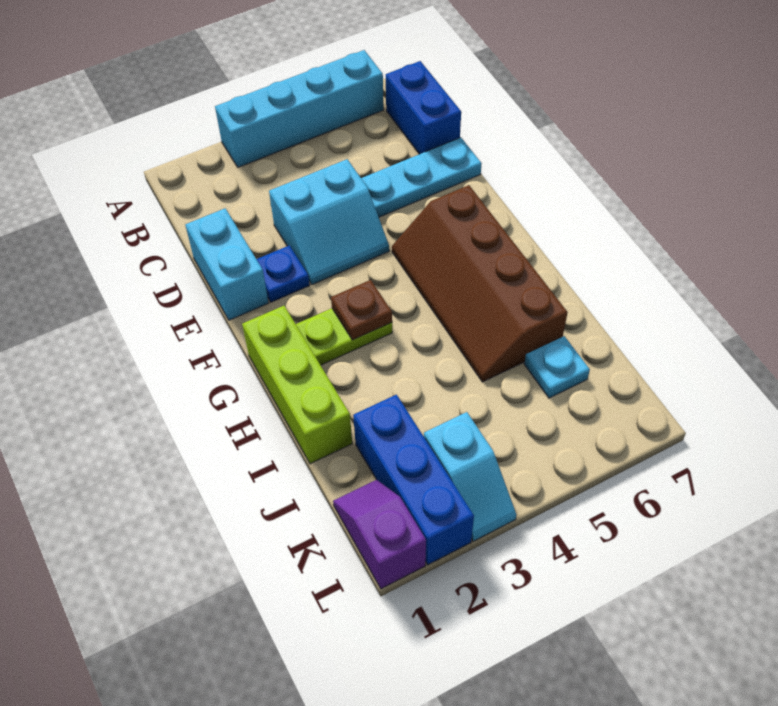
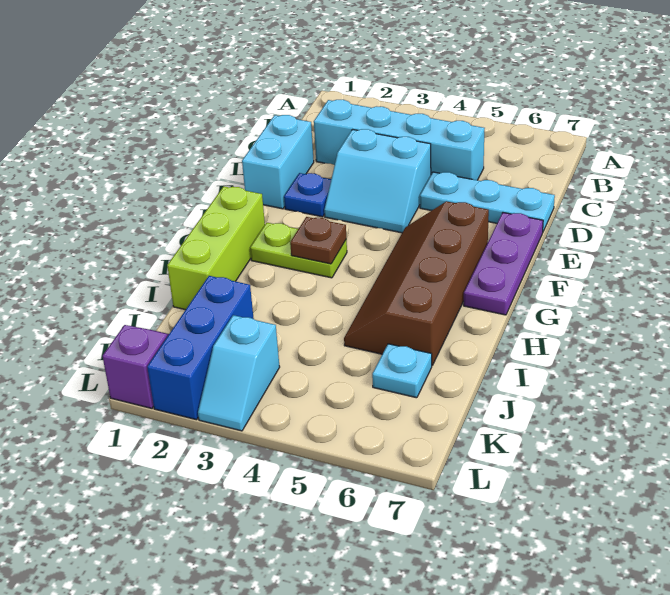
cyan brick A3:A6 level 1 -> cyan brick C2:C5 level 1
blue brick B7:C7 level 1 -> none
none -> purple plate E7:G7 level 1

